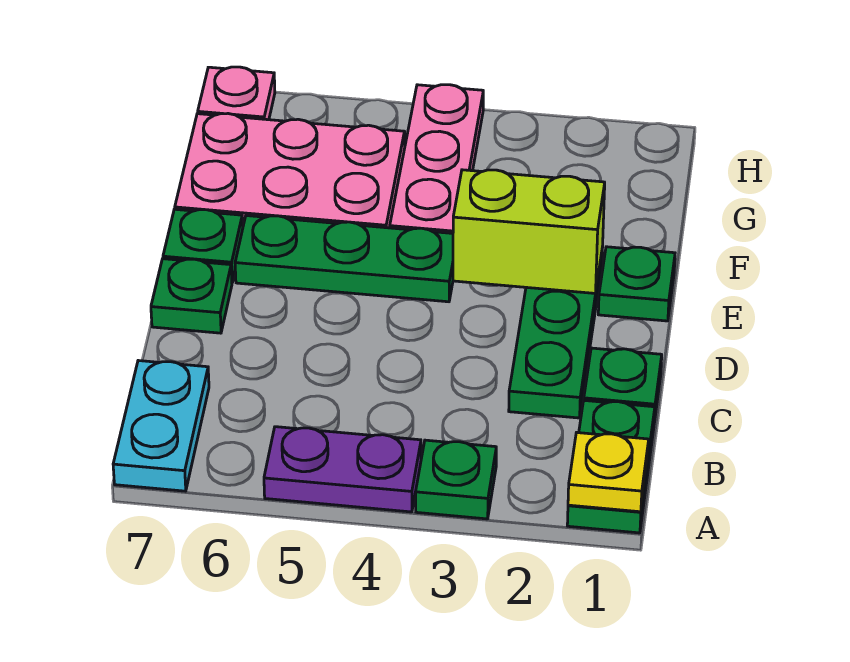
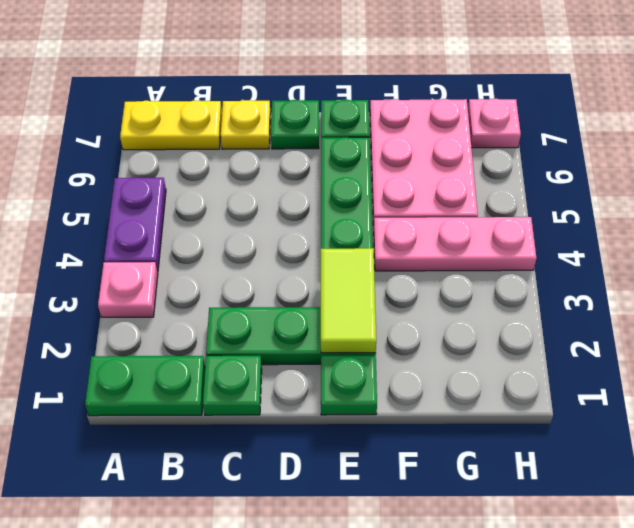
yellow plate A1 level 2 -> yellow plate C7 level 1
green plate A3 level 1 -> pink plate A3 level 1
cyan plate A7:B7 level 1 -> yellow plate A7:B7 level 1
lime brick E2:E3 level 2 -> lime tile E2:E3 level 2

